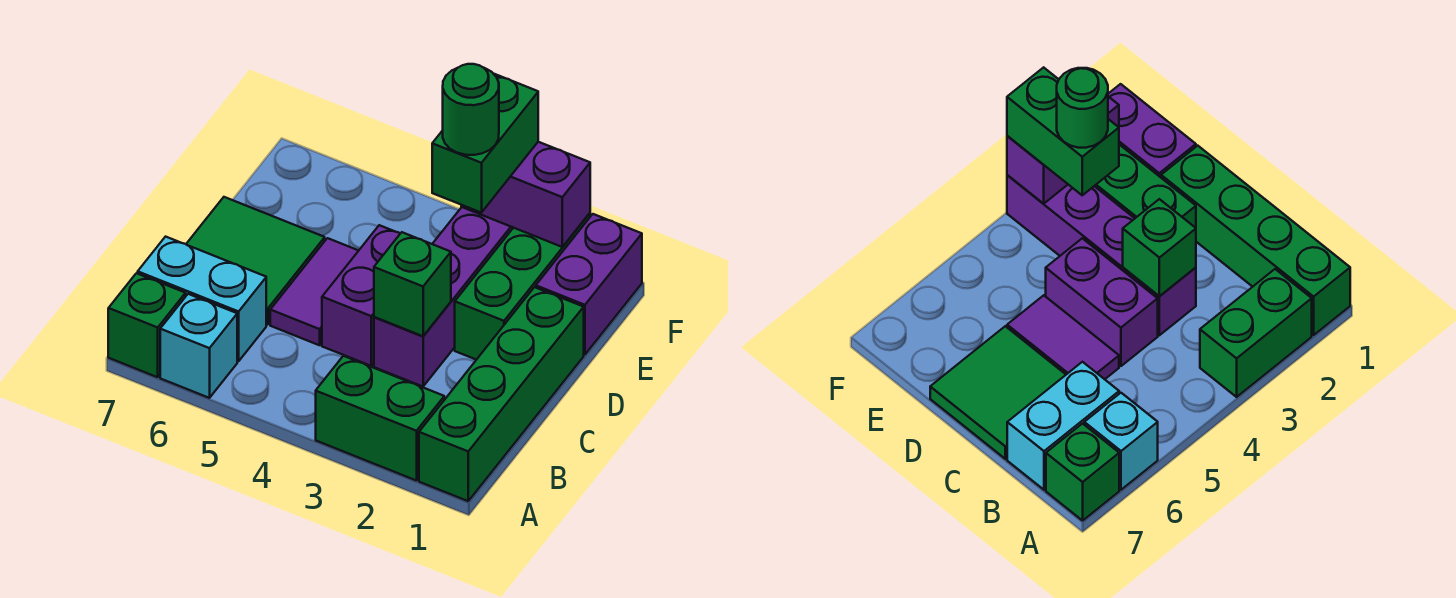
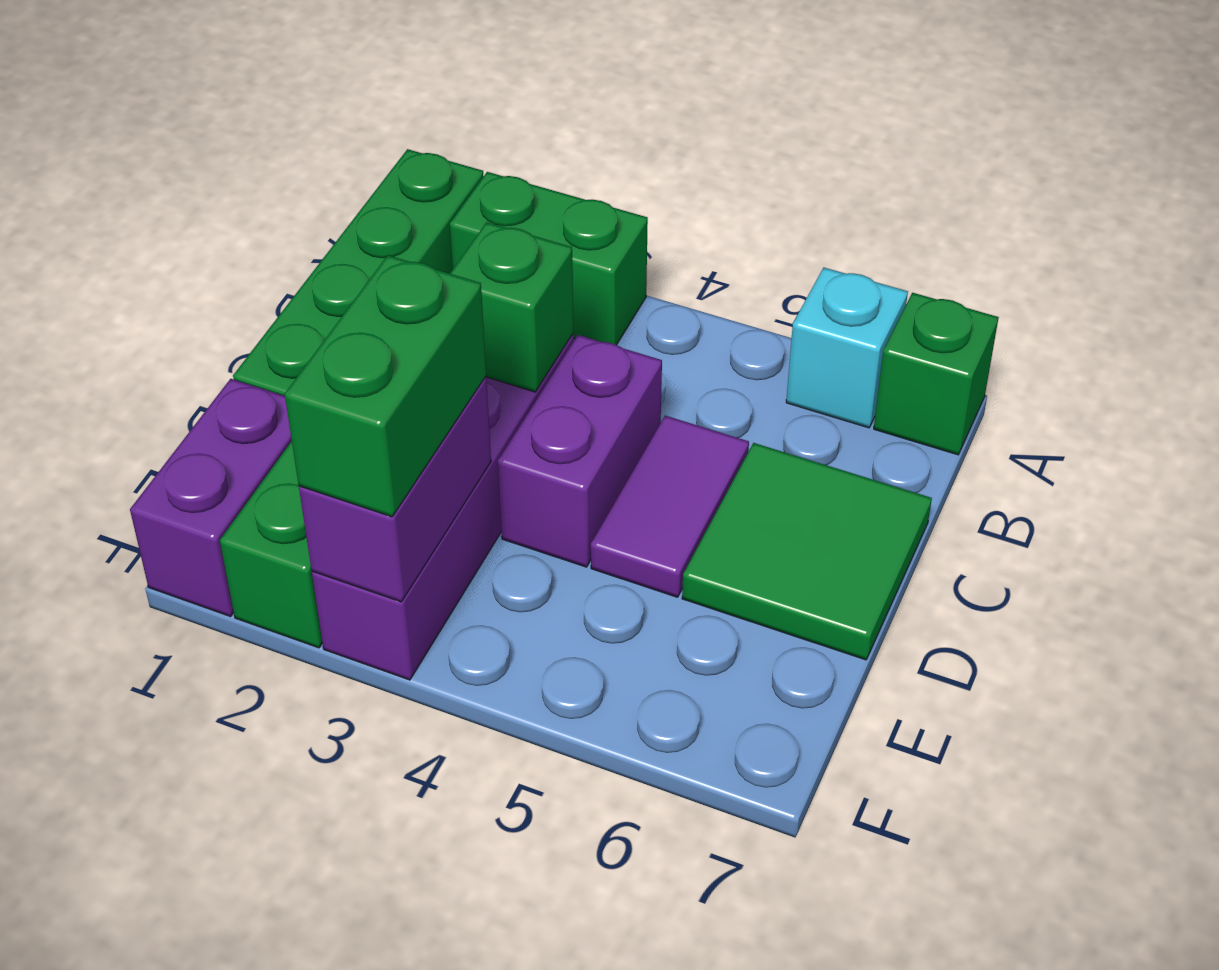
cyan brick B6:B7 level 1 -> none
green round brick E3 level 4 -> none
purple brick F2:F3 level 2 -> purple brick E3:F3 level 2

